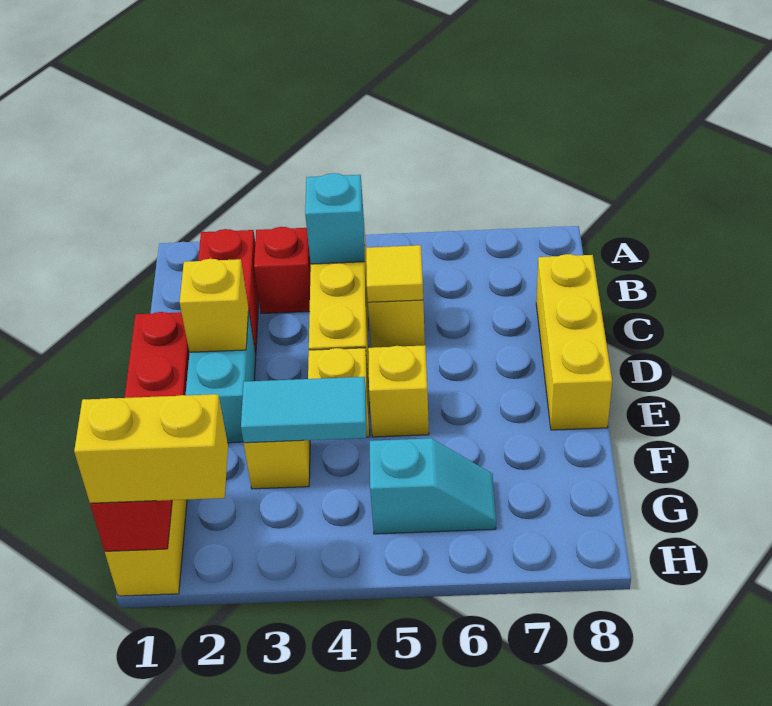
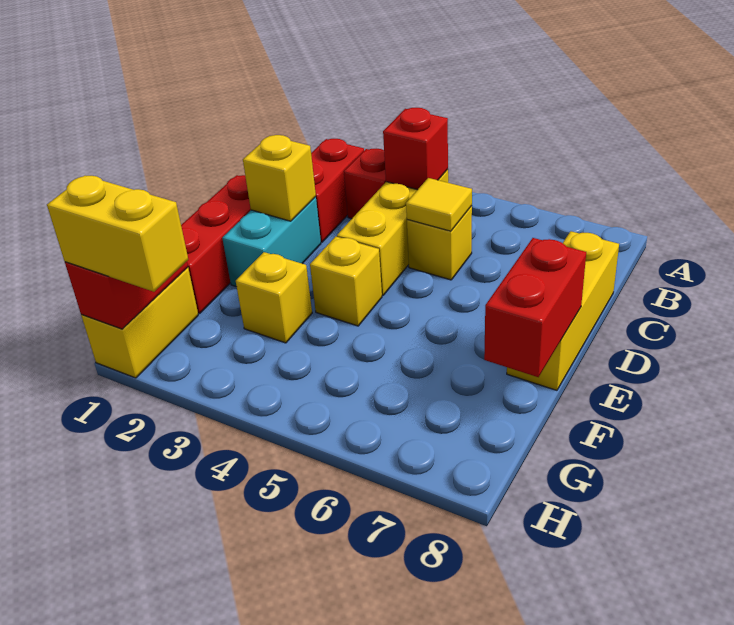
cyan brick B4 level 2 -> red brick B4 level 2
yellow brick E5 level 1 -> none
none -> red brick E8:F8 level 2
cyan tile F3:F4 level 2 -> none
cyan slope G5:G6 level 1 top 5 -> none

